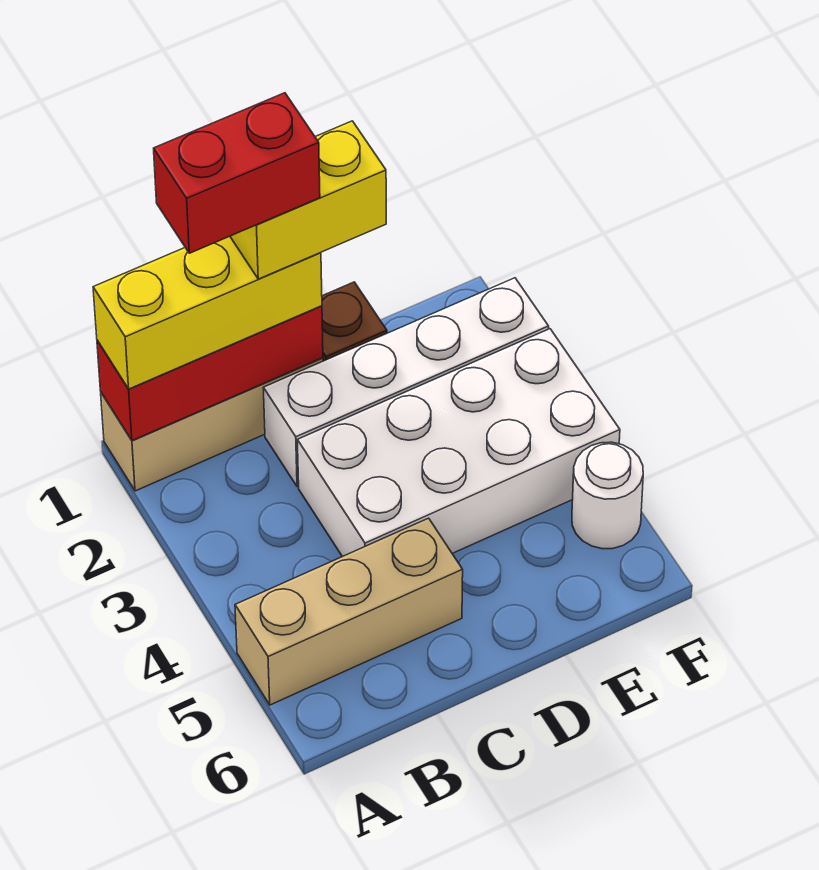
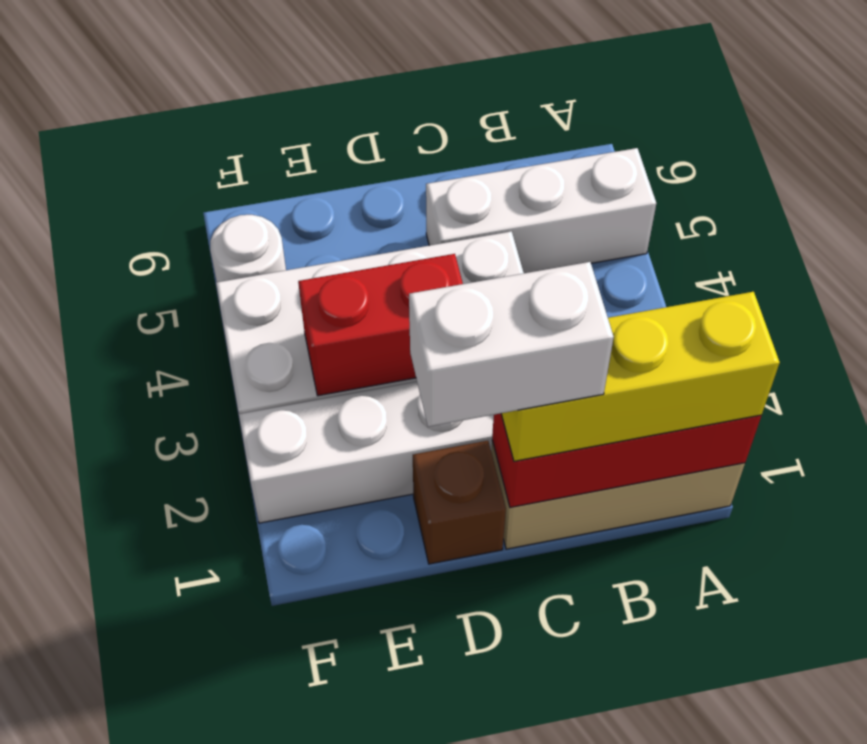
tan brick A5:C5 level 1 -> white brick A5:C5 level 1
red brick B1:C1 level 5 -> red brick D3:E3 level 2
yellow brick C1:D1 level 4 -> white brick C1:D1 level 4

